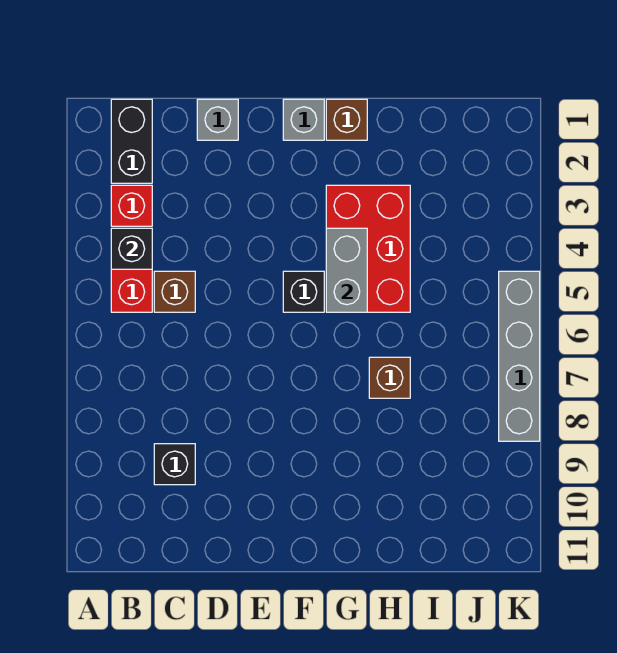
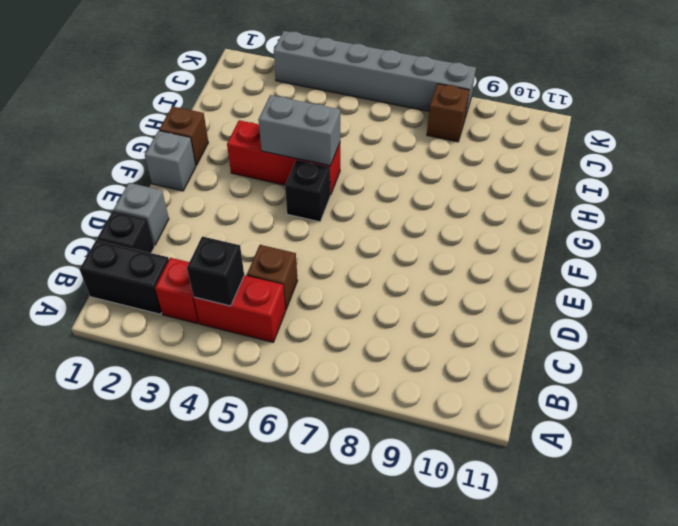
black brick C9 level 1 -> black brick C1 level 1
red brick G3:H5 level 1 -> red brick G3:G5 level 1
brown brick H7 level 1 -> brown brick J8 level 1
grey brick K5:K8 level 1 -> grey brick K3:K8 level 1

